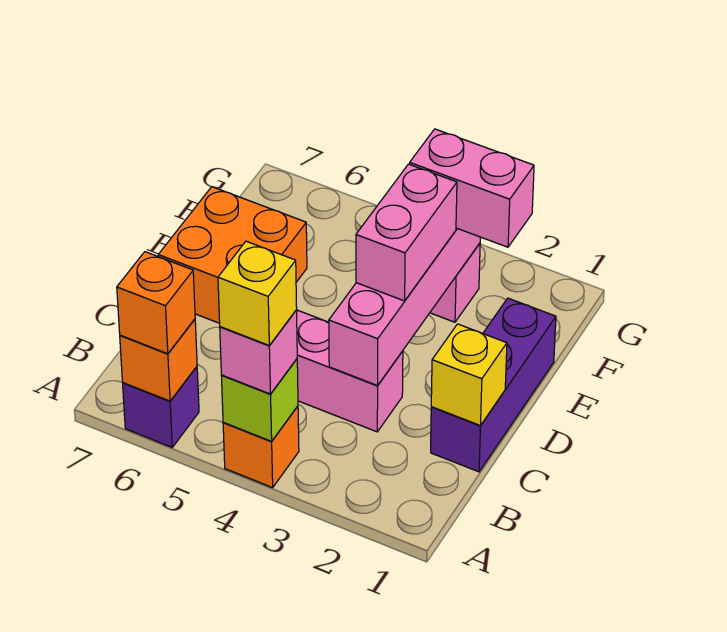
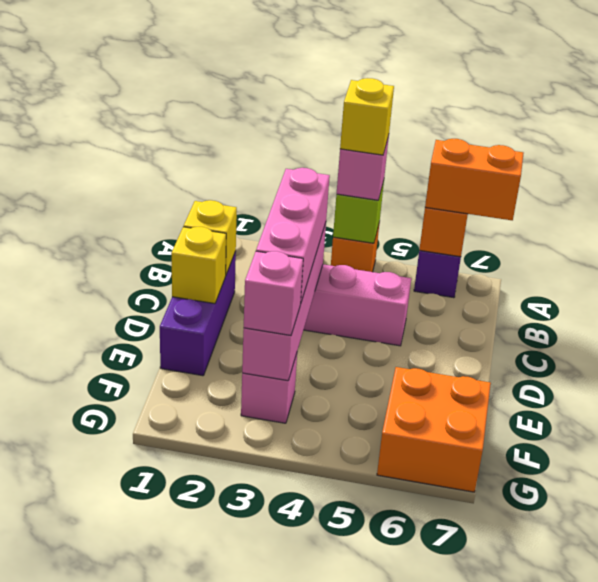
orange brick A6 level 3 -> orange brick A6:A7 level 3
none -> yellow brick D1 level 2
pink brick D3:E3 level 3 -> pink brick C3:E3 level 3
orange brick D6:E7 level 1 -> orange brick F6:G7 level 1
pink brick F2:F3 level 3 -> pink brick F3 level 3

